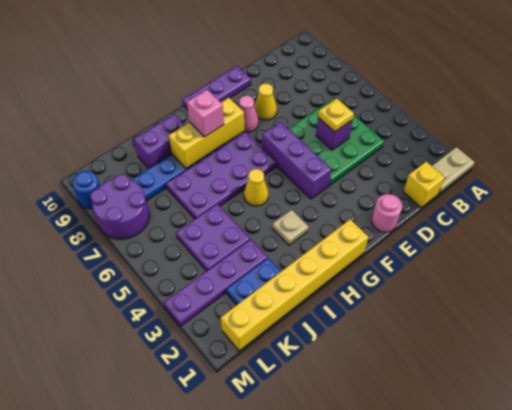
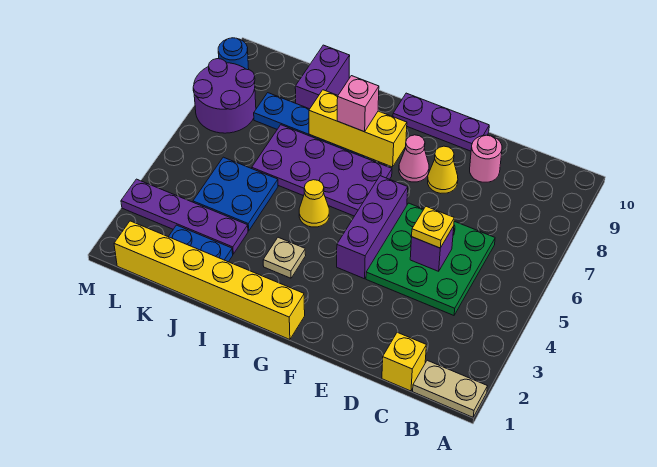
pink round brick E1 level 1 -> pink round brick D9 level 1
purple brick I9:J9 level 1 -> purple brick J9:J10 level 1
purple plate J4:K5 level 1 -> blue plate J4:K5 level 1

